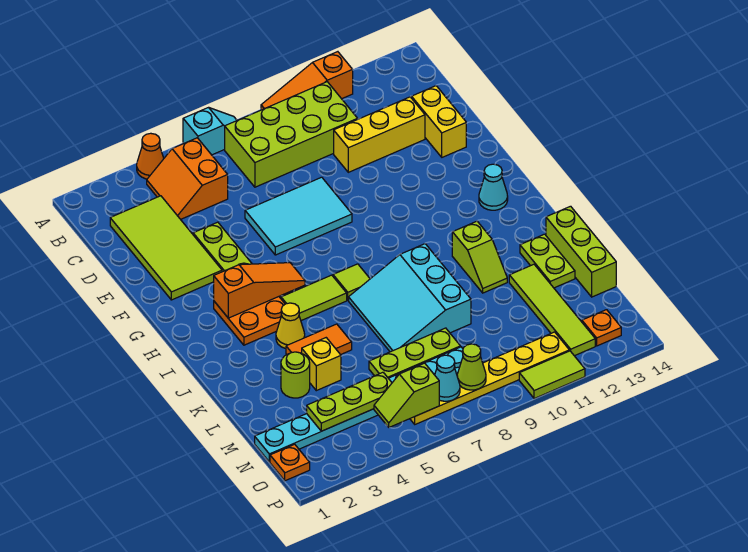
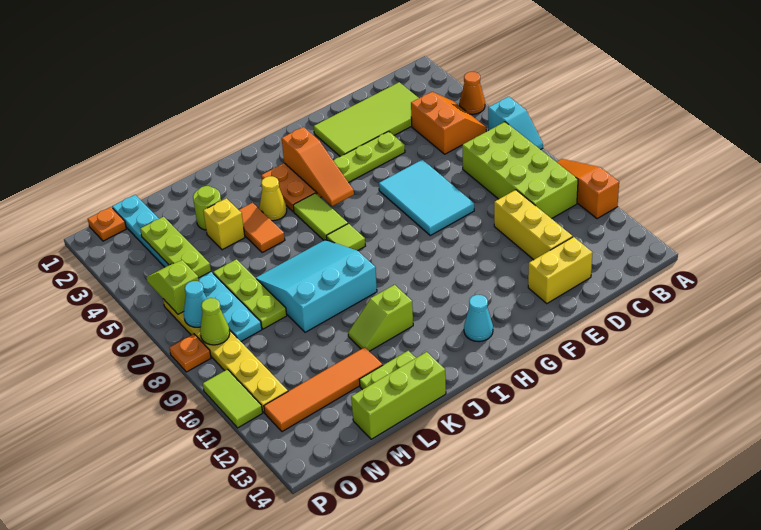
orange slope B4:C5 level 1 top 5 -> orange slope B4:C5 level 1 top C
lime tile L12:O12 level 1 -> orange tile L12:O12 level 1
orange plate O13 level 1 -> orange plate P8 level 1

